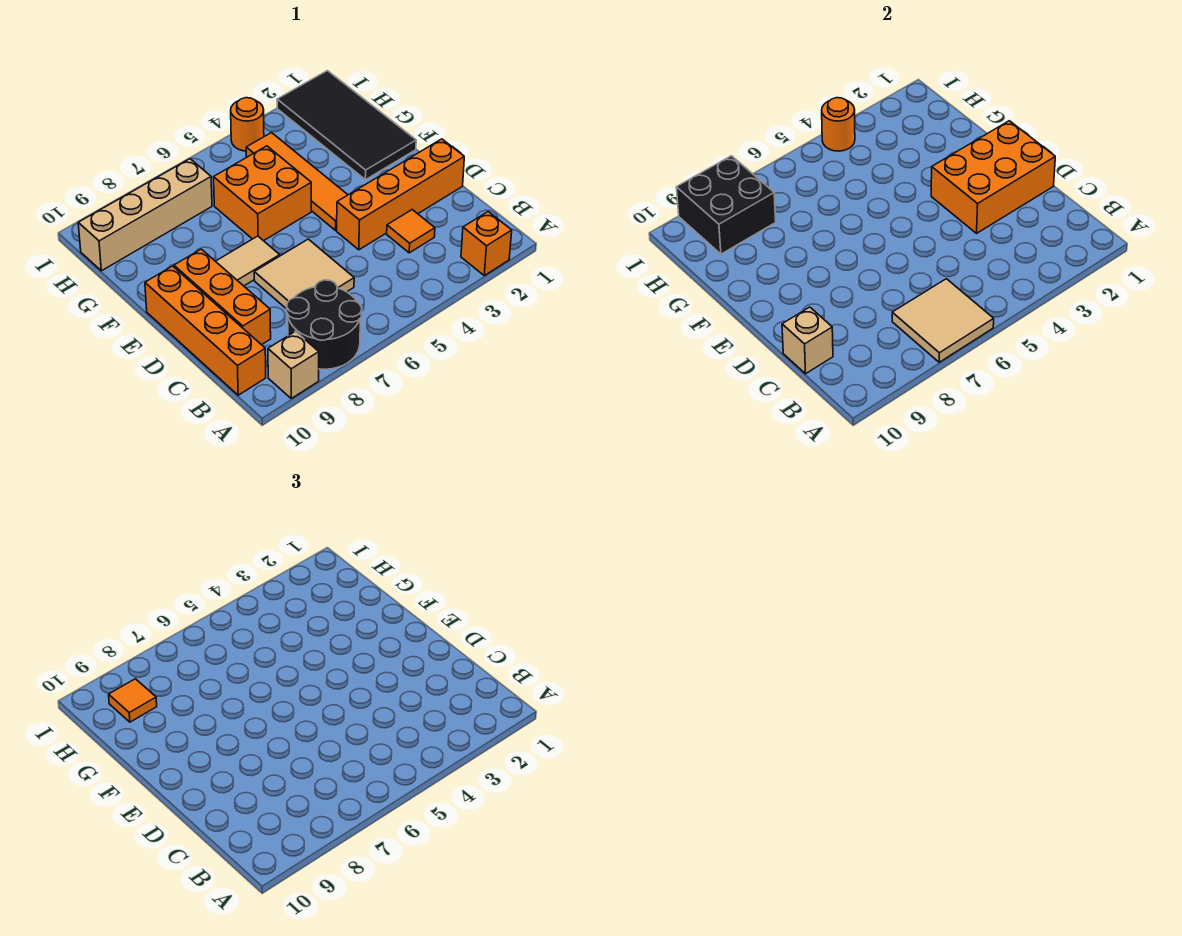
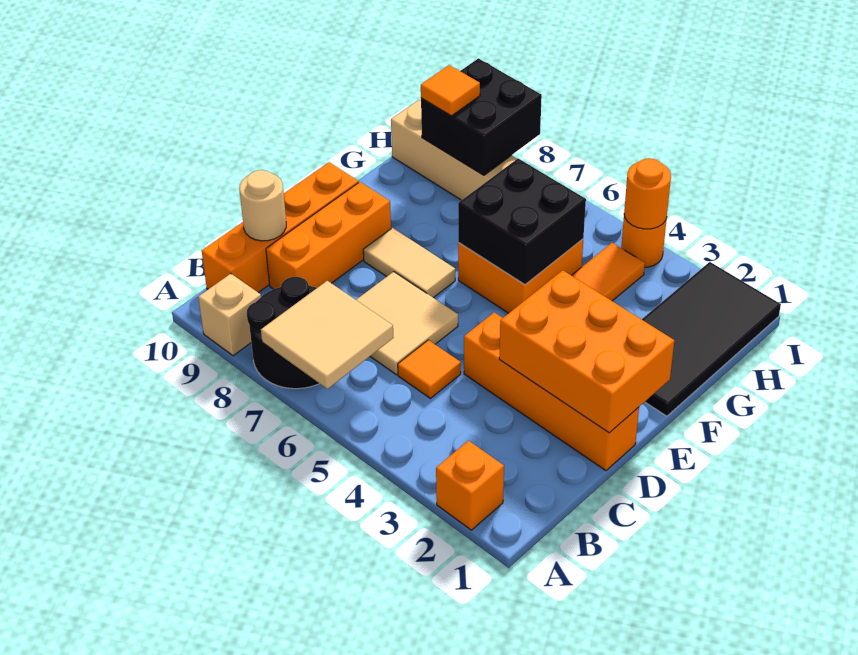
orange tile C3 level 1 -> orange tile C5 level 1
tan brick C10 level 2 -> tan round brick C10 level 2
none -> black brick F5:G6 level 2

